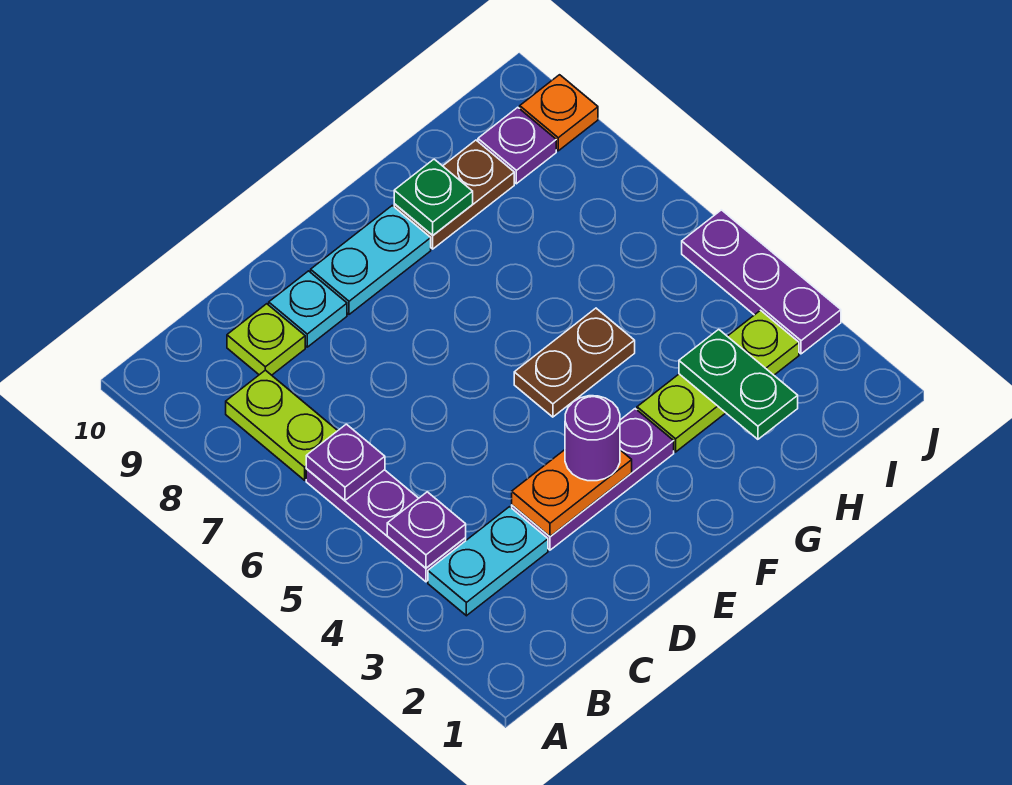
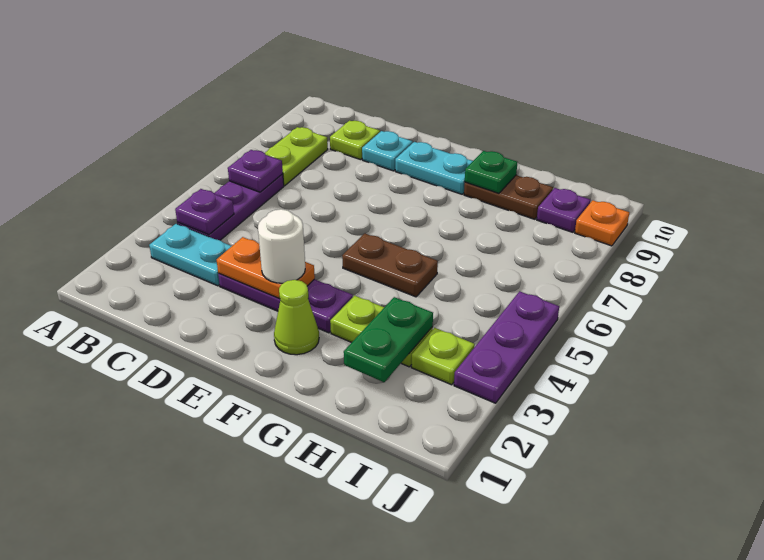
purple round brick E3 level 3 -> white round brick E3 level 3
none -> lime cone F2 level 1

